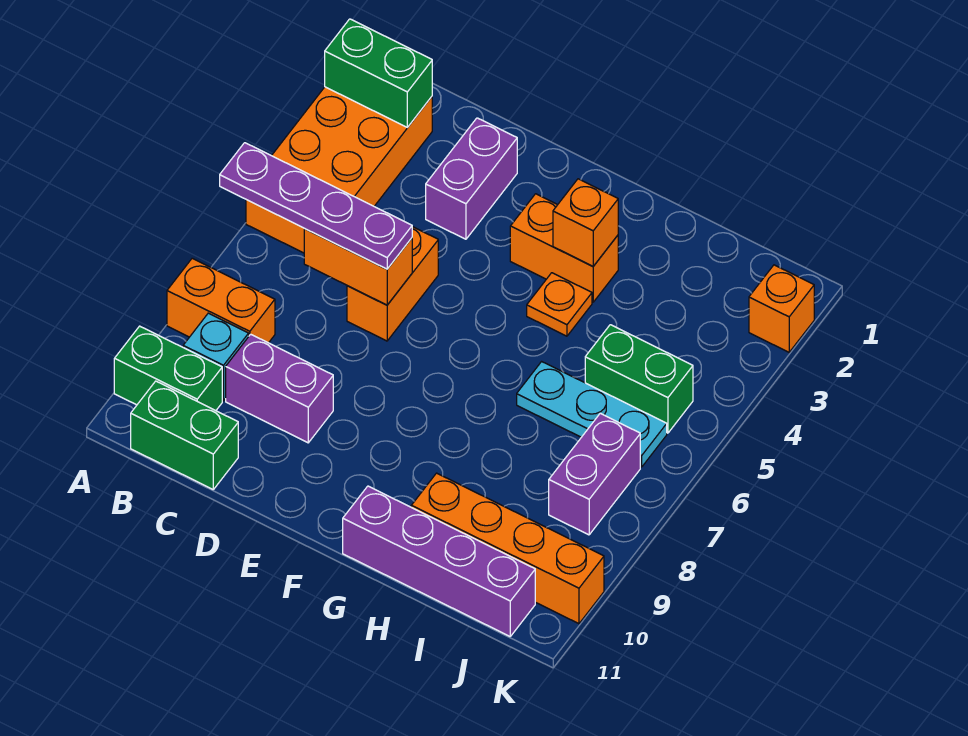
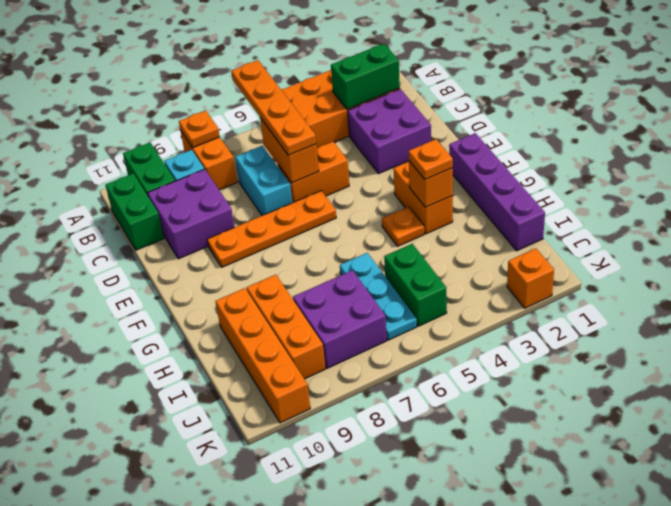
green brick A2:B2 level 2 -> green brick B2:B3 level 2
purple plate A6:D6 level 3 -> orange plate A6:D6 level 3
none -> orange plate A8 level 2
none -> cyan brick C7:D7 level 1
purple brick C9:D9 level 1 -> purple brick C9:D10 level 1
purple brick D2:D3 level 1 -> purple brick C2:D3 level 1
none -> orange plate E6:E9 level 1
none -> orange plate G3 level 3
purple brick G11:J11 level 1 -> purple brick F1:I1 level 1
none -> orange brick H9:J9 level 1
purple brick J7:J8 level 1 -> purple brick I7:J8 level 1

